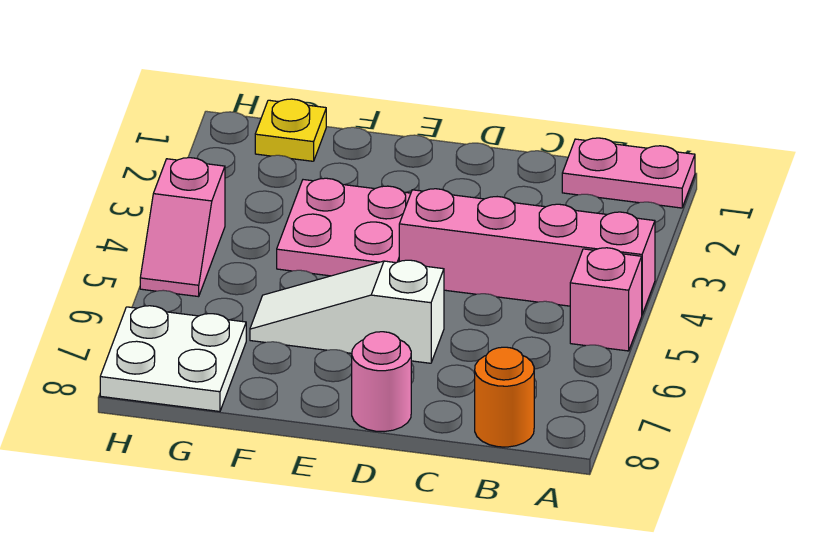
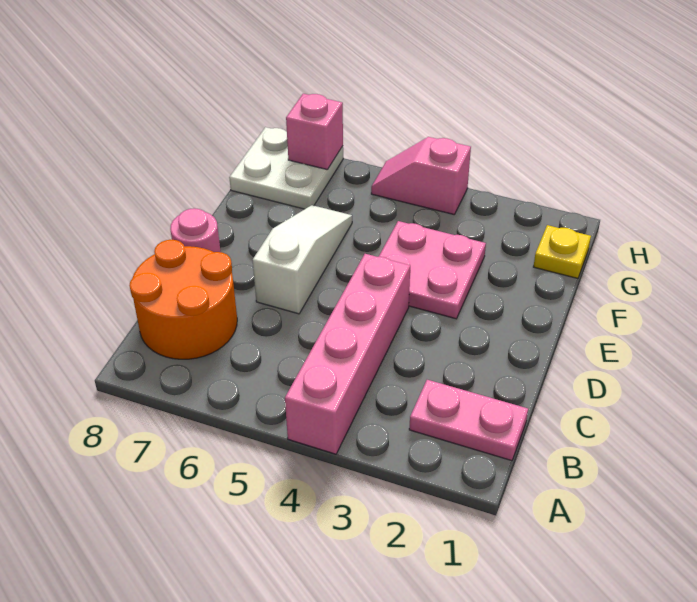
pink plate A1:B1 level 1 -> pink plate B1:B2 level 1
pink brick A5 level 1 -> pink brick H7 level 2
orange round brick B8 level 1 -> orange round brick B7:C8 level 1

